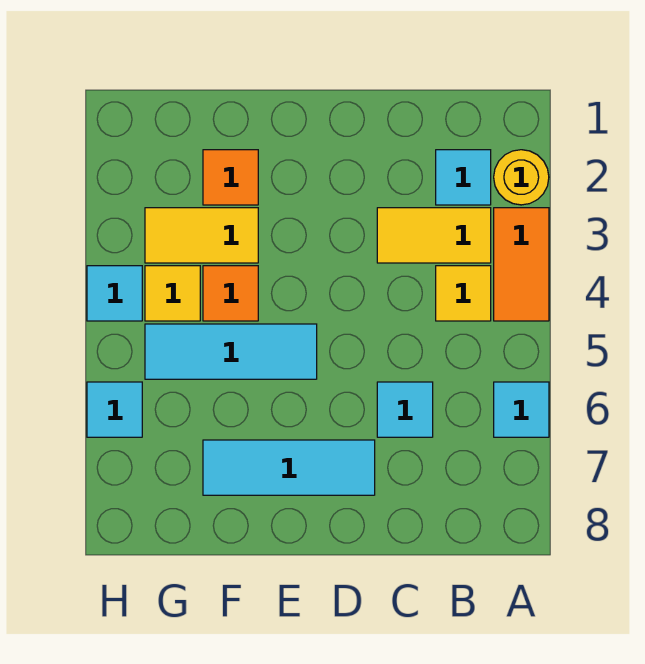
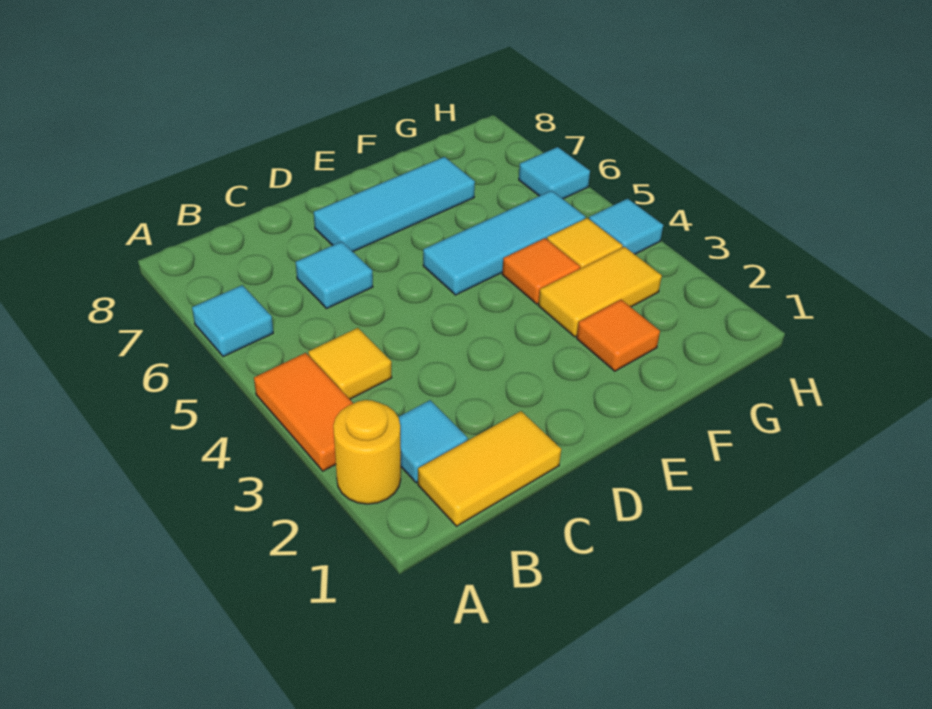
yellow tile B3:C3 level 1 -> yellow tile B1:C1 level 1

